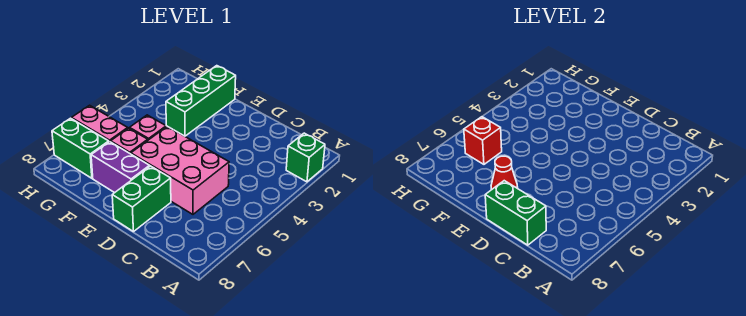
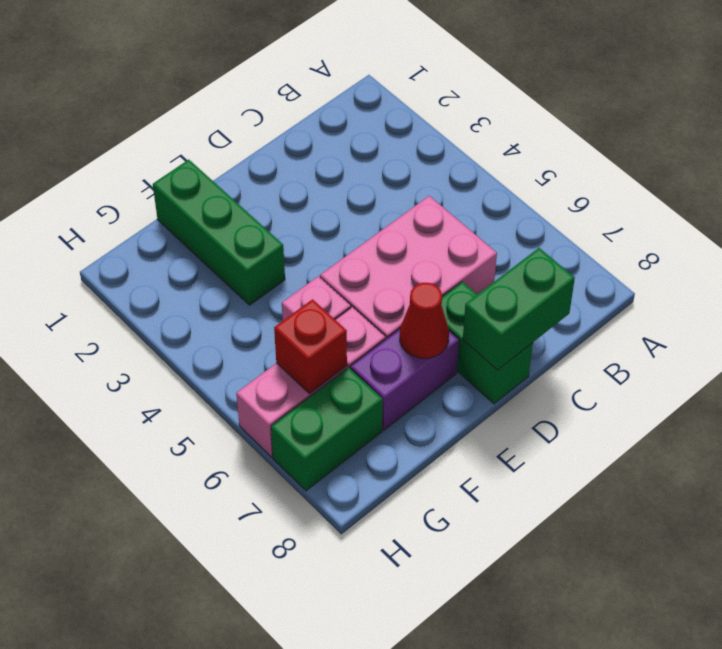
green brick A2 level 1 -> none

